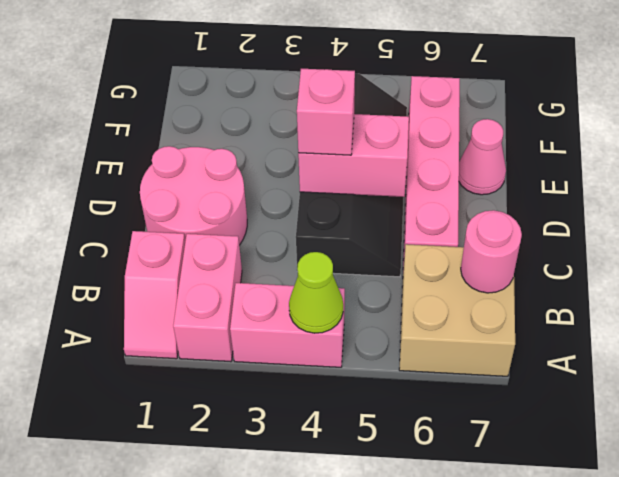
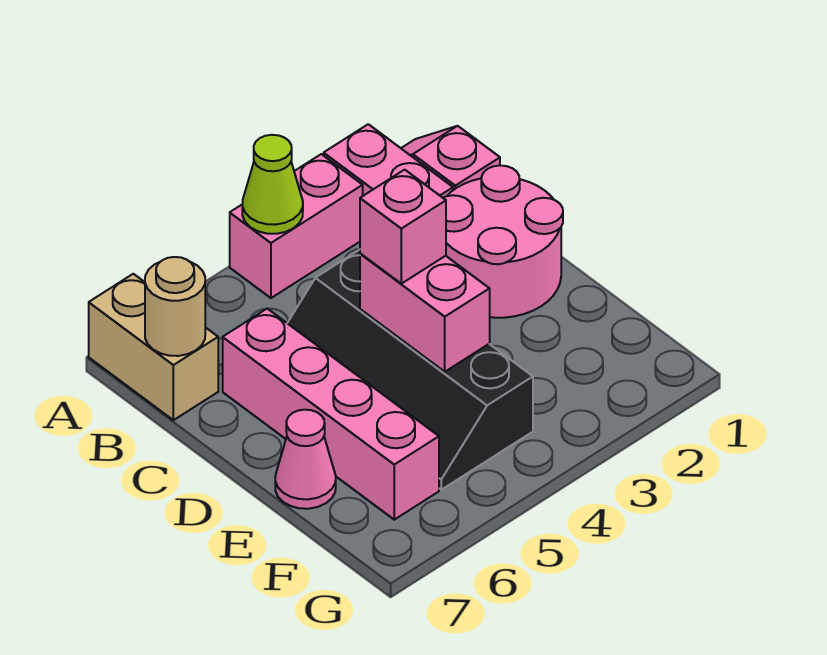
tan brick A6:B7 level 1 -> tan brick A7:B7 level 1
pink round brick B7 level 2 -> tan round brick B7 level 2
pink brick D4:D5 level 2 -> pink brick D4:E4 level 2

